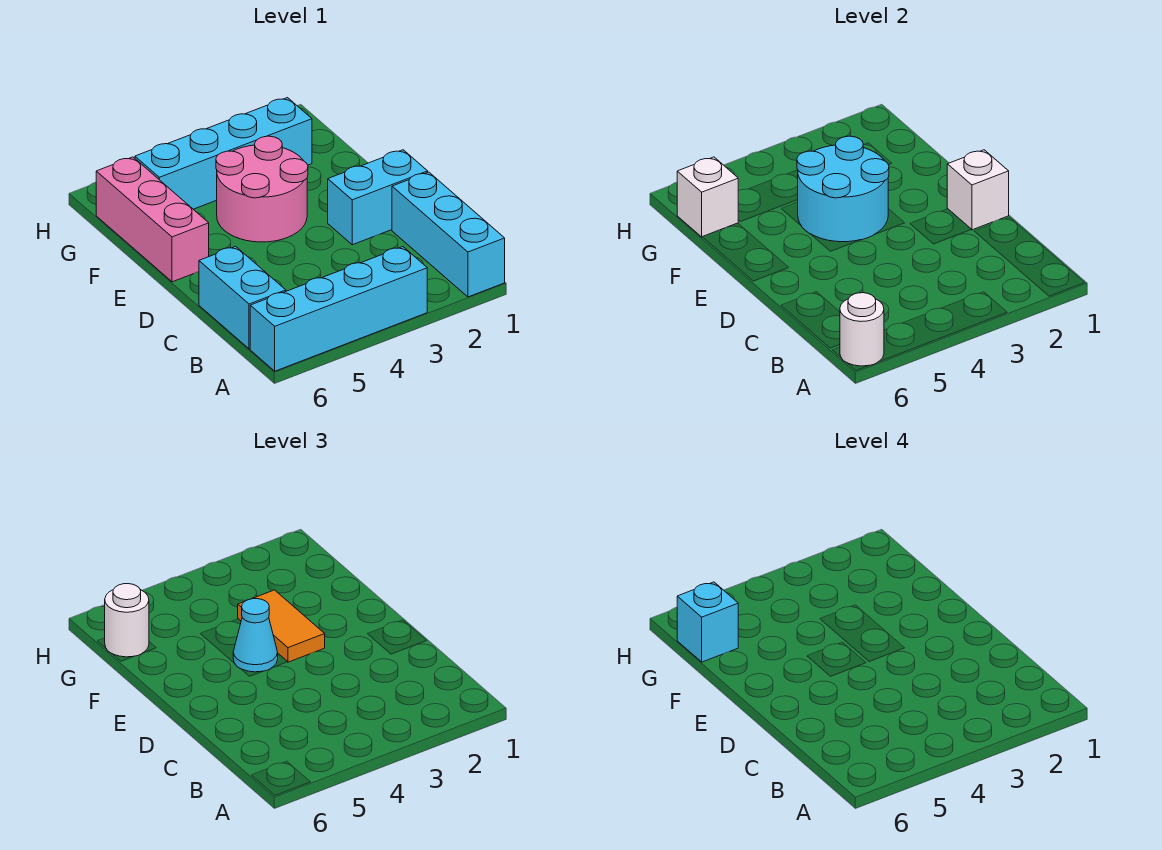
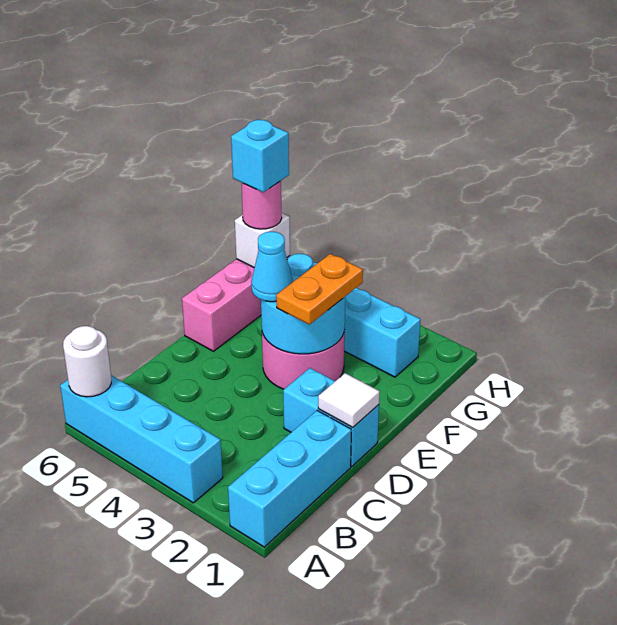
cyan brick B6:C6 level 1 -> none
white brick D1 level 2 -> white tile D1 level 2
orange tile E3:F3 level 3 -> orange plate E3:F3 level 3
white round brick G6 level 3 -> pink round brick G6 level 3

